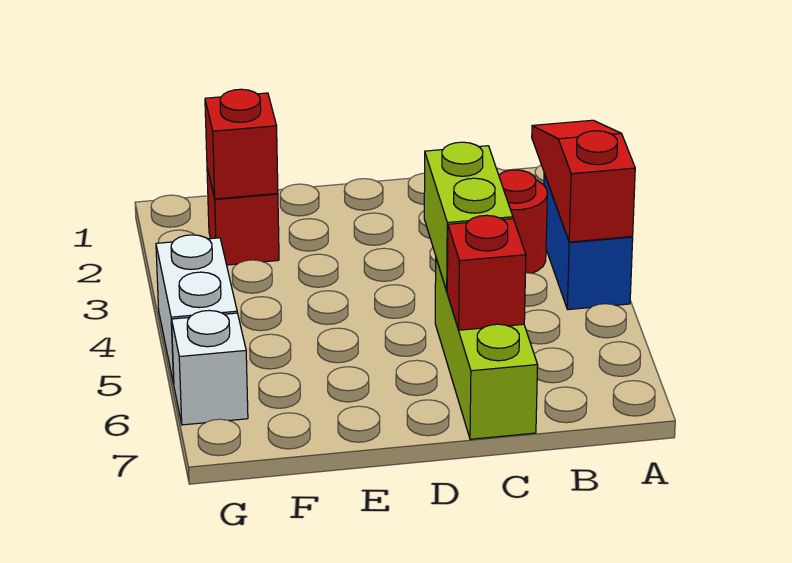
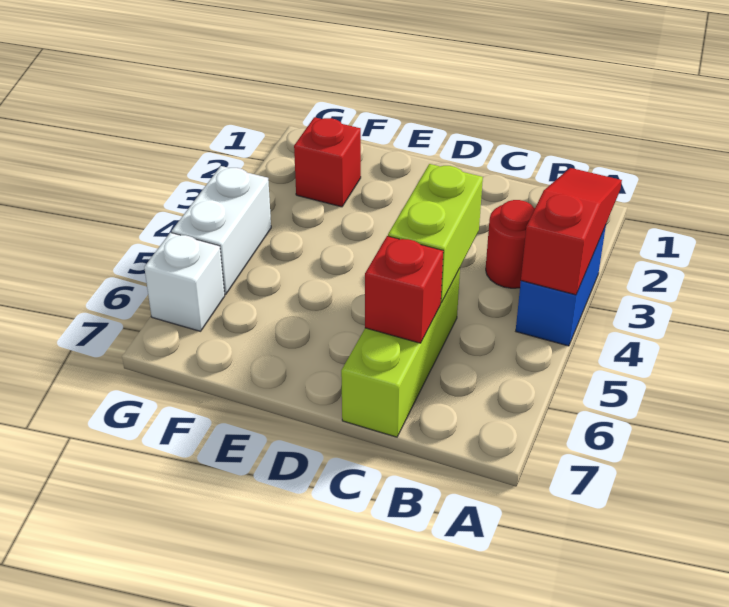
red brick F2 level 2 -> none

